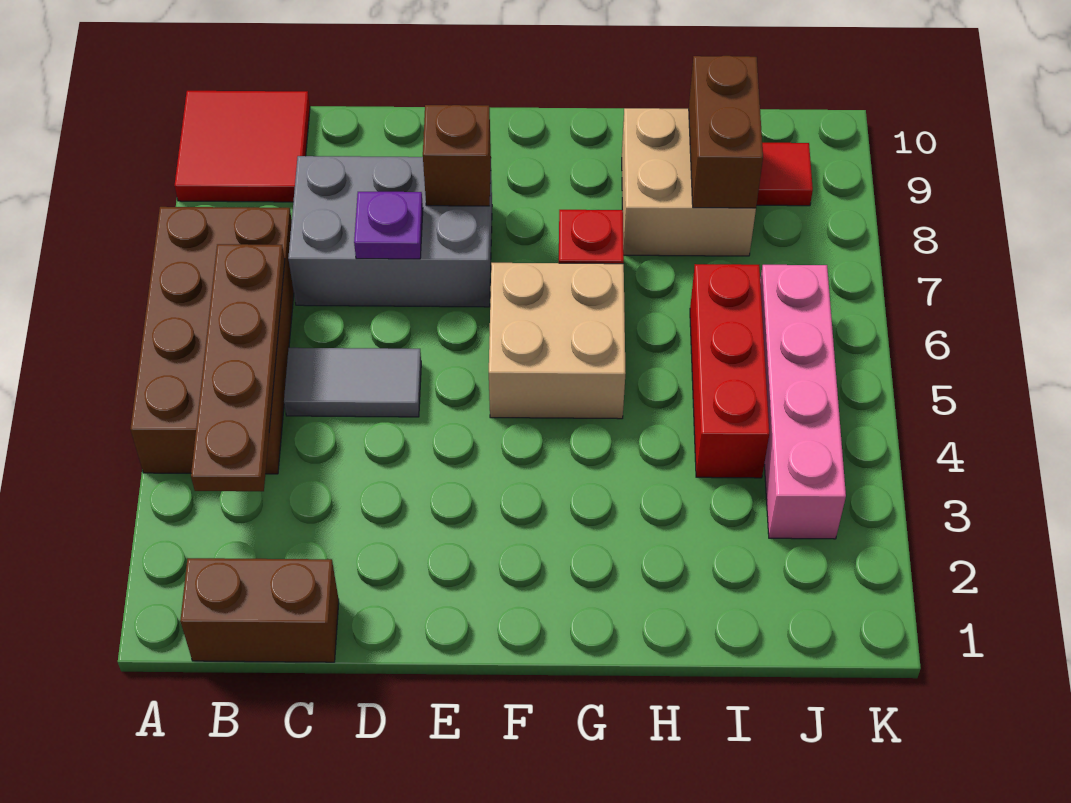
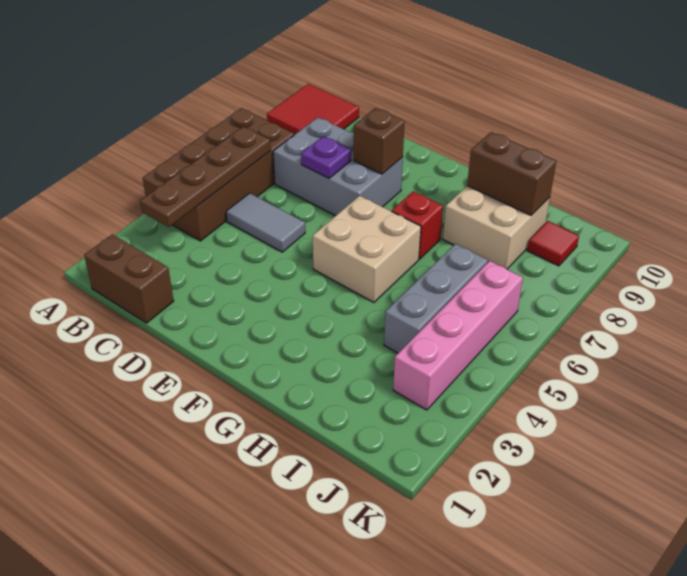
red brick I4:I6 level 1 -> grey brick I4:I6 level 1
brown brick I8:I9 level 2 -> brown brick H9:I9 level 2

